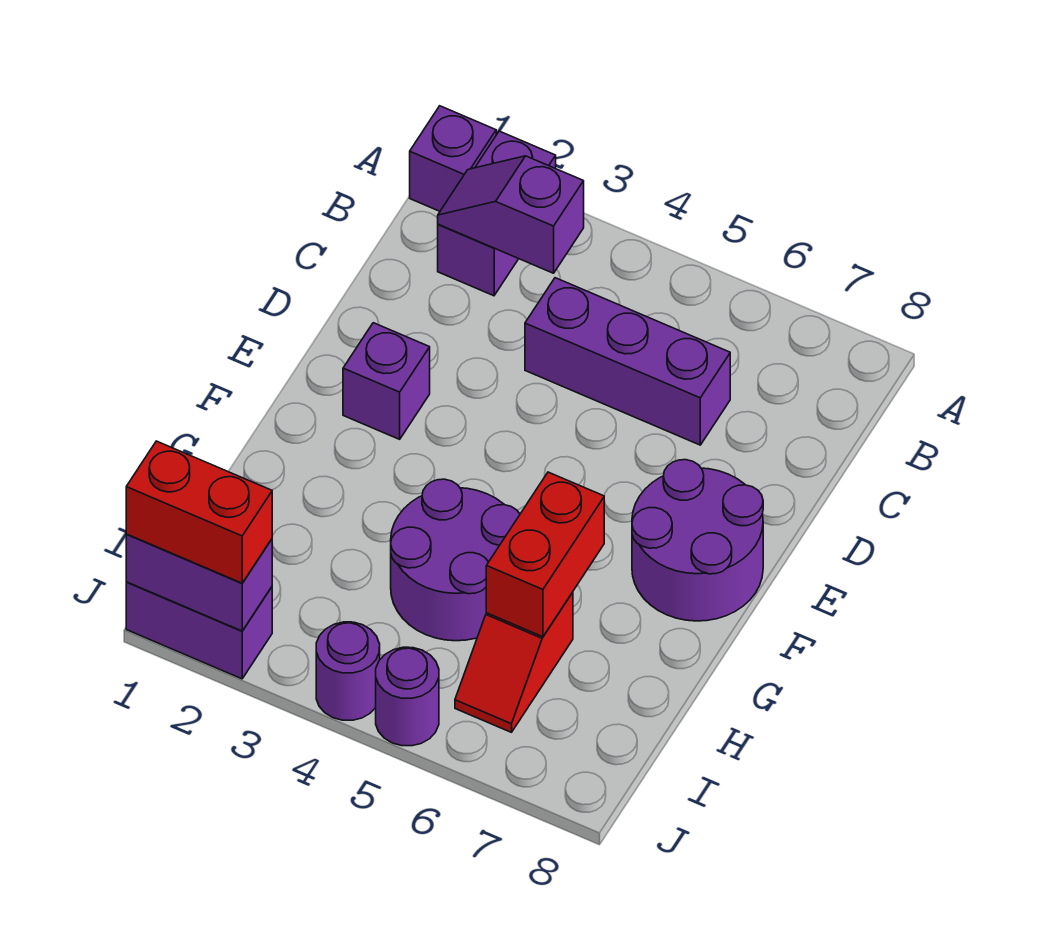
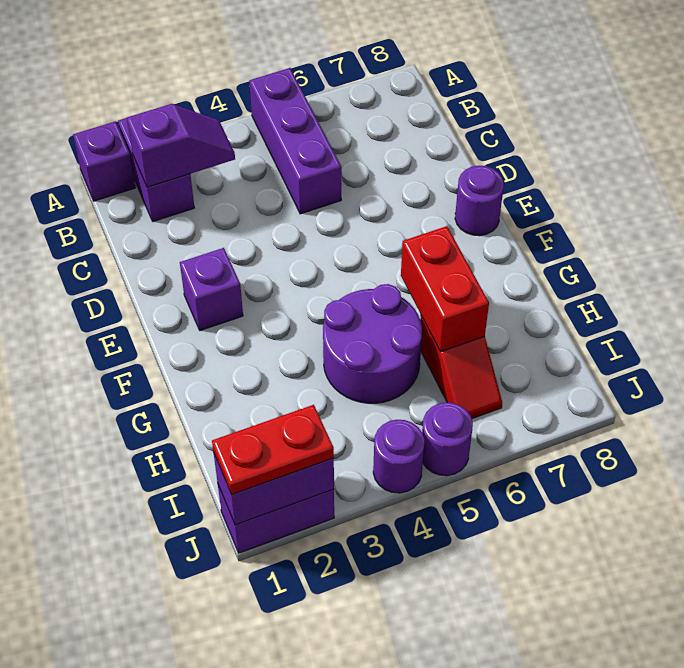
purple slope B2:B3 level 2 top 3 -> purple slope B2:B3 level 2 top 2
purple brick C4:C6 level 1 -> purple brick A5:C5 level 1
purple round brick E7:F8 level 1 -> purple round brick E8 level 1
red brick J1:J2 level 3 -> red plate J1:J2 level 3

